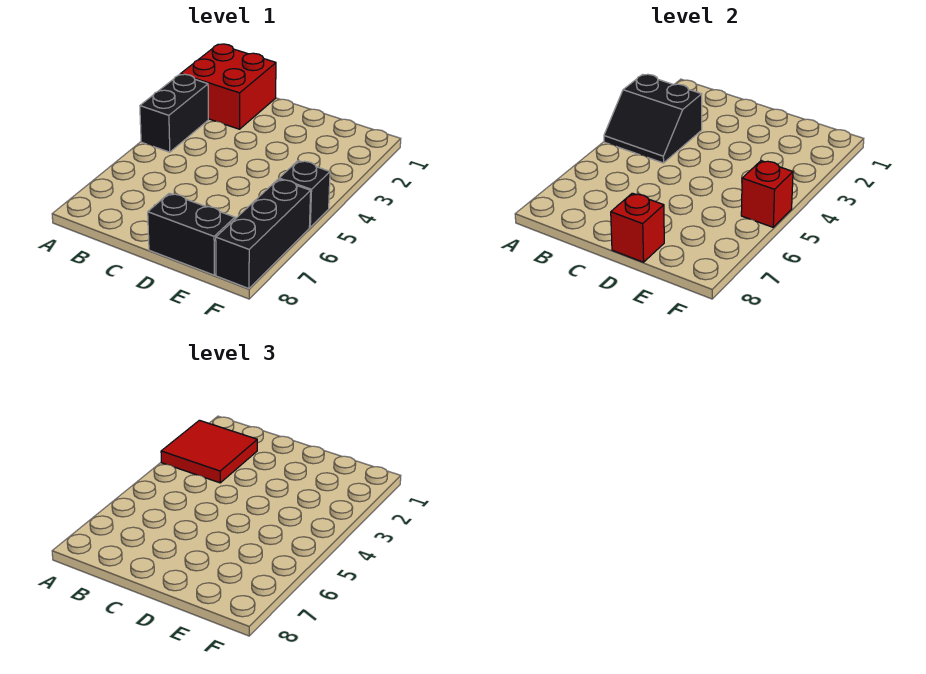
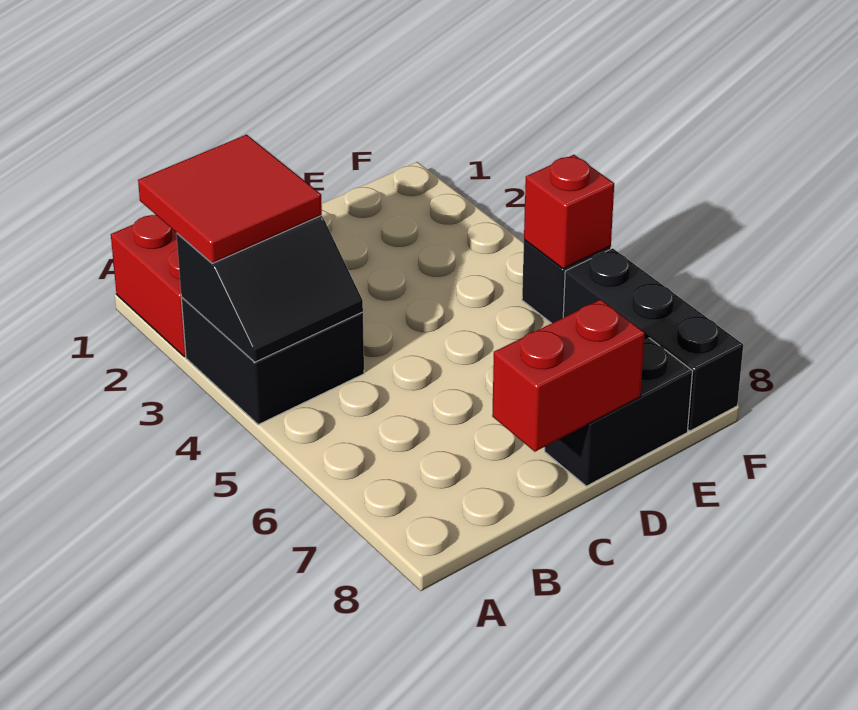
black brick A3:A4 level 1 -> black brick A3:B4 level 1
red brick D8 level 2 -> red brick C8:D8 level 2

